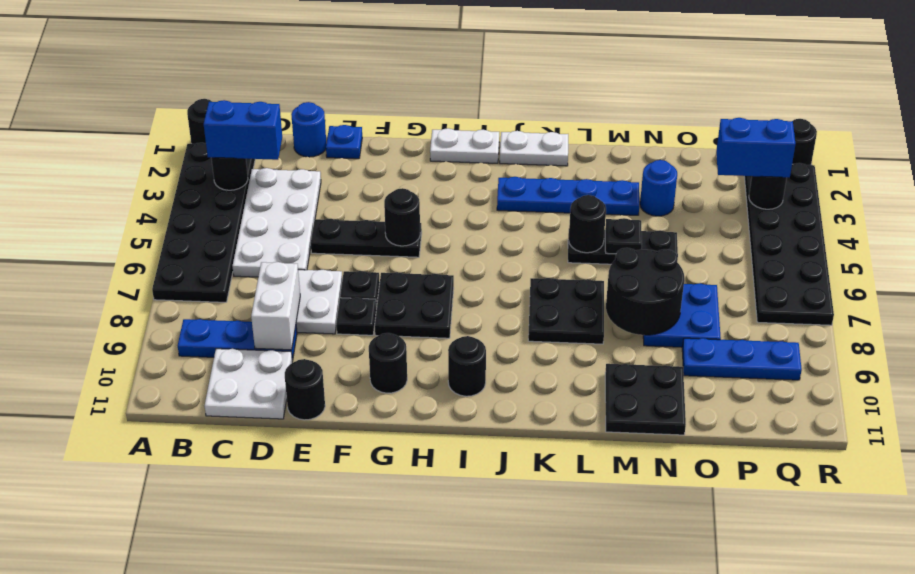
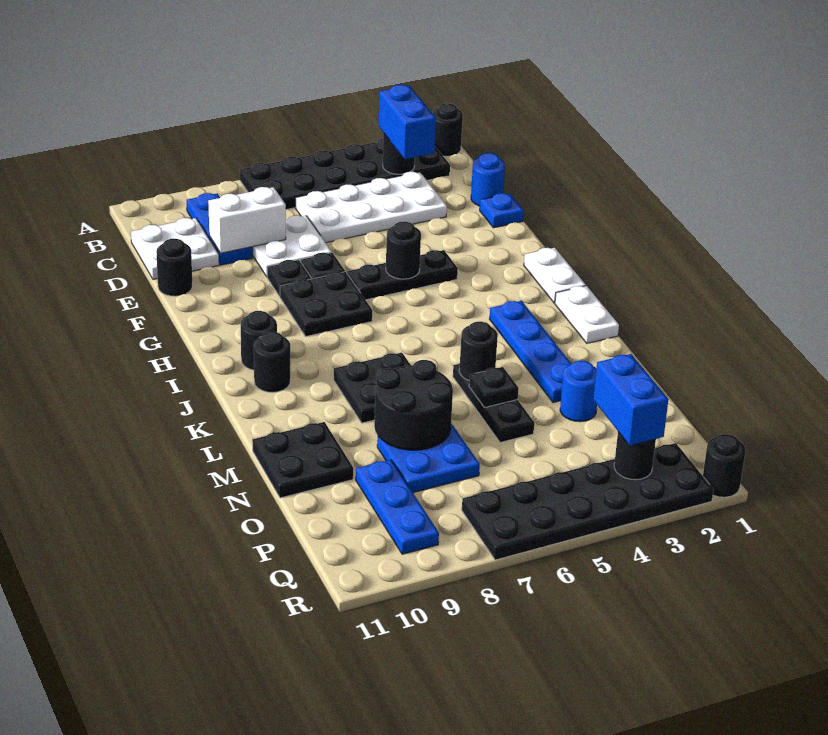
black plate E5:G5 level 1 -> black plate G4:G6 level 1
black round brick G10 level 1 -> black round brick J10 level 1

